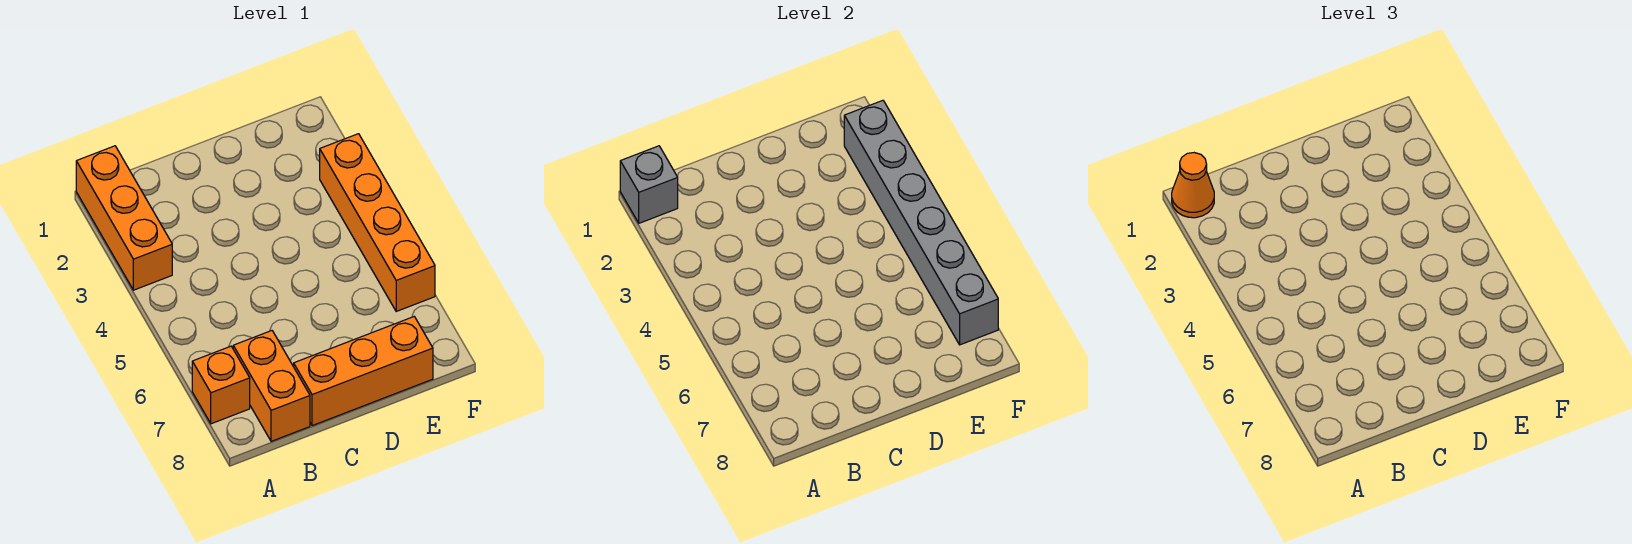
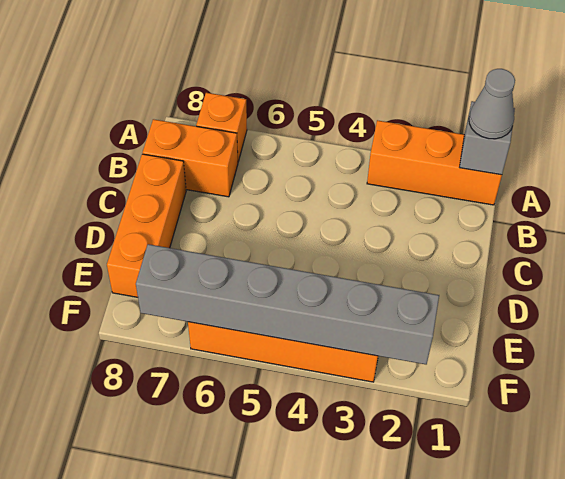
orange cone A1 level 3 -> grey cone A1 level 3

